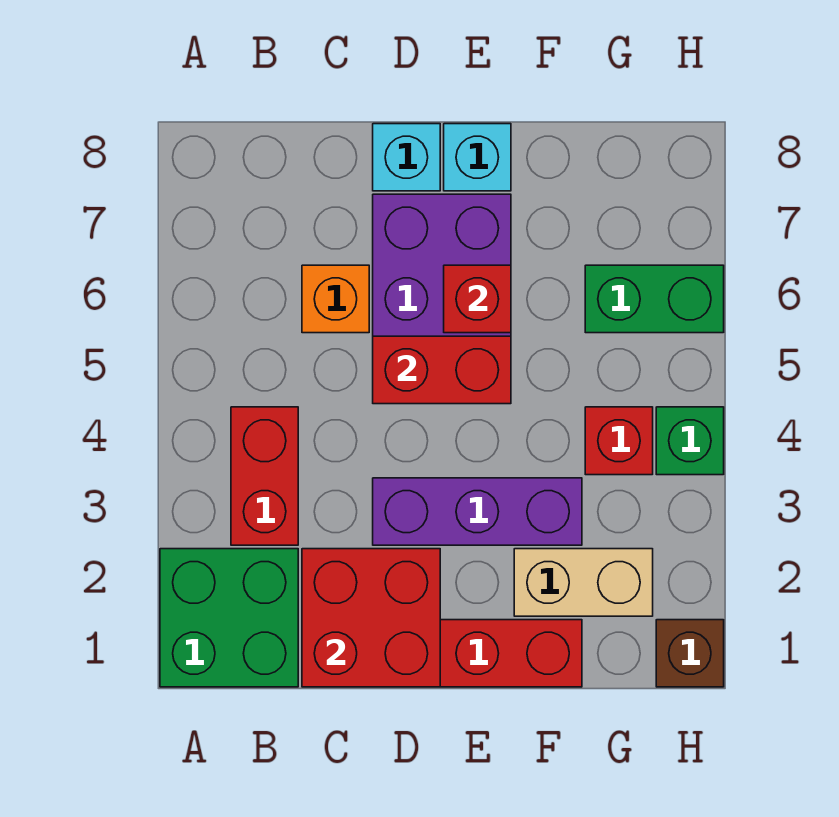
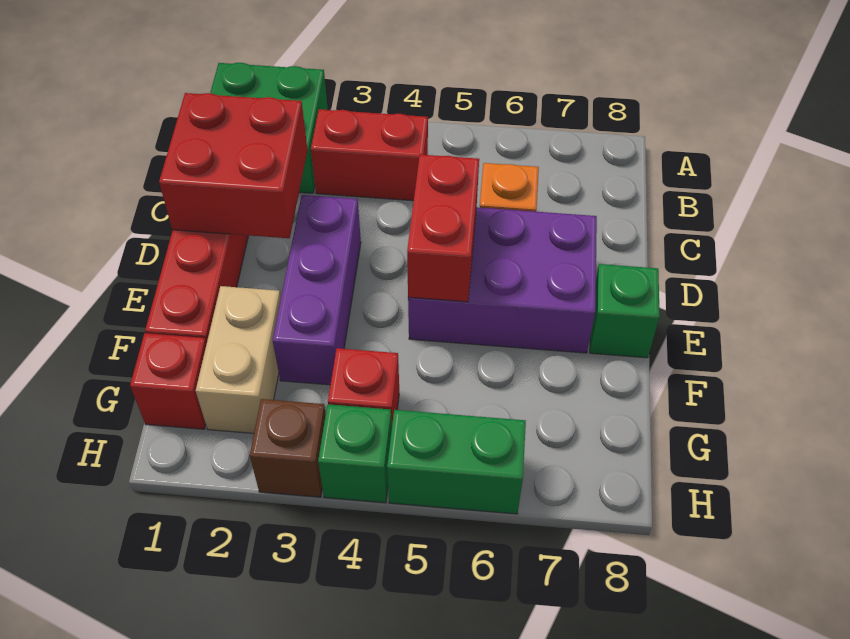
cyan brick D8 level 1 -> none
red brick E6 level 2 -> red brick G1 level 1
cyan brick E8 level 1 -> green brick E8 level 1
green brick G6:H6 level 1 -> green brick H5:H6 level 1
brown brick H1 level 1 -> brown brick H3 level 1

